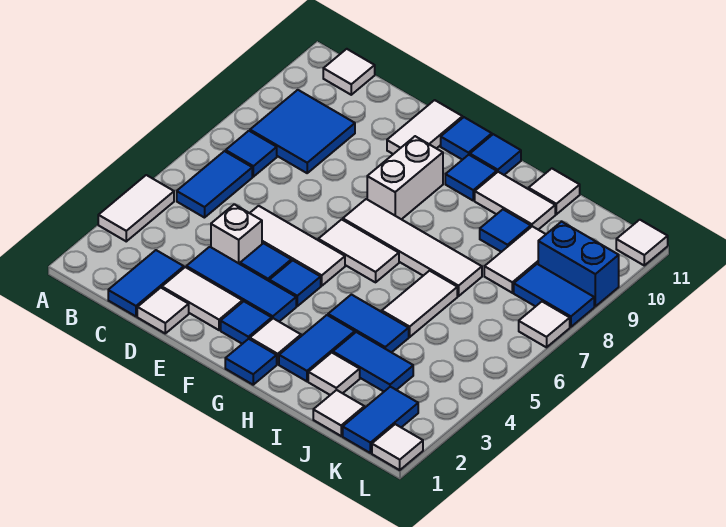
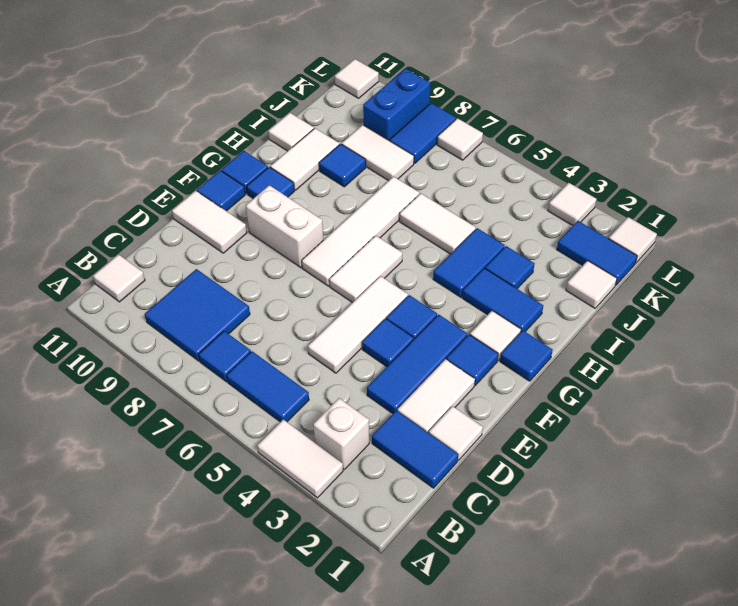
white brick D4 level 1 -> white brick B3 level 1
white tile I2 level 1 -> white tile L3 level 1
blue tile I3:J3 level 1 -> blue tile I3 level 1

